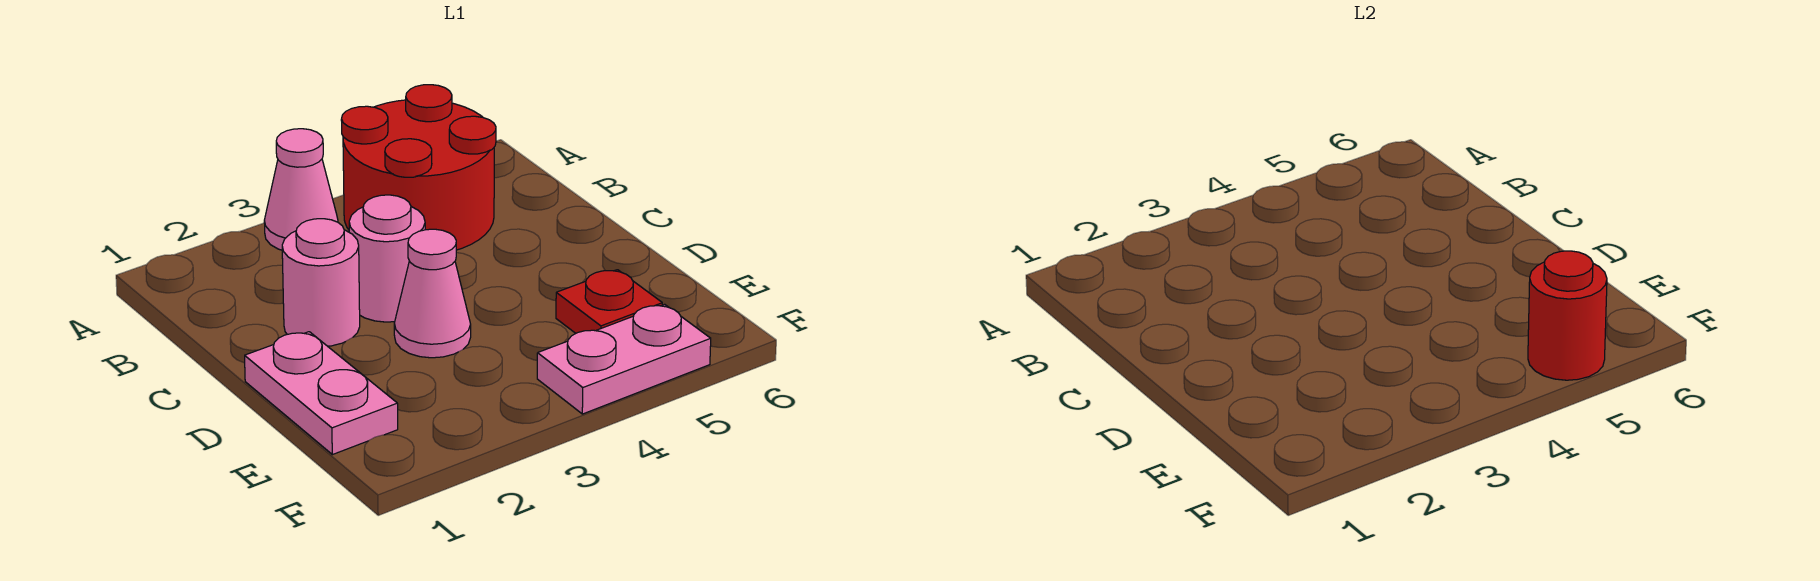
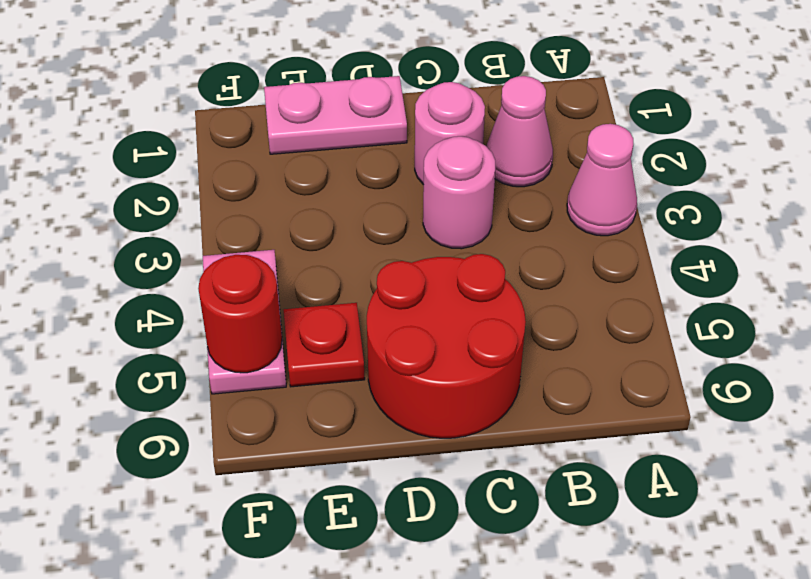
red round brick A4:B5 level 1 -> red round brick C5:D6 level 1
pink cone D3 level 1 -> pink cone B2 level 1

